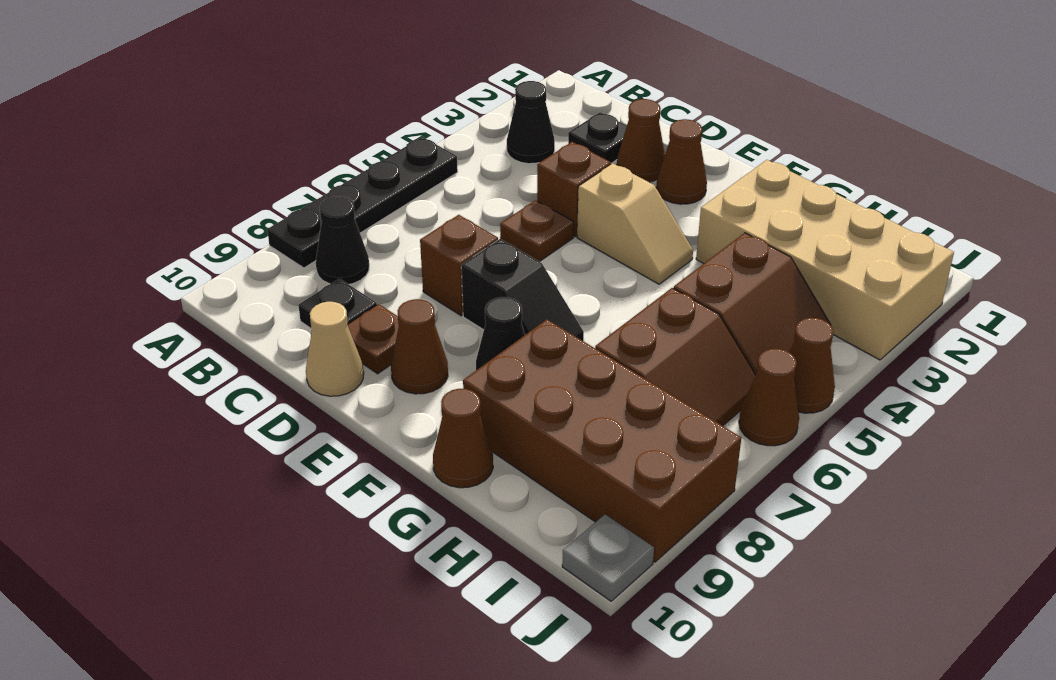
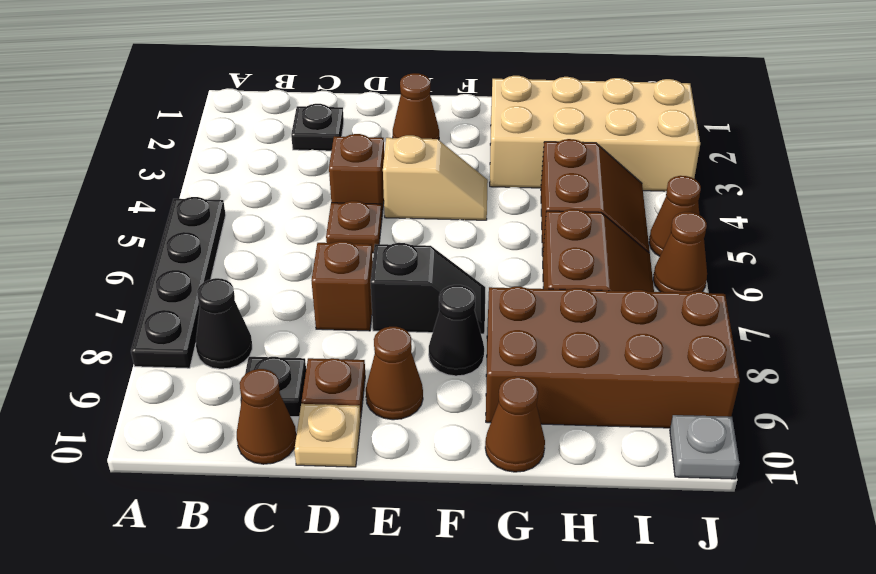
black cone B3 level 1 -> none
brown cone D2 level 1 -> brown cone C10 level 1
tan cone D10 level 1 -> tan plate D10 level 1

